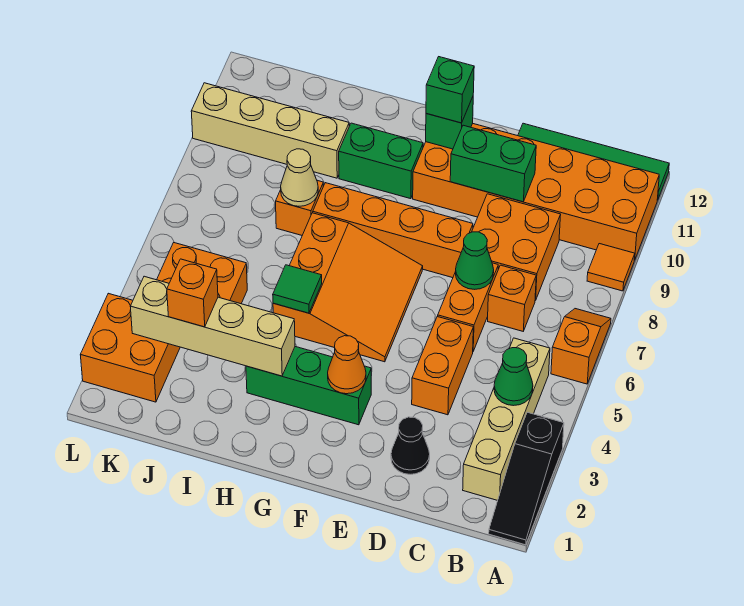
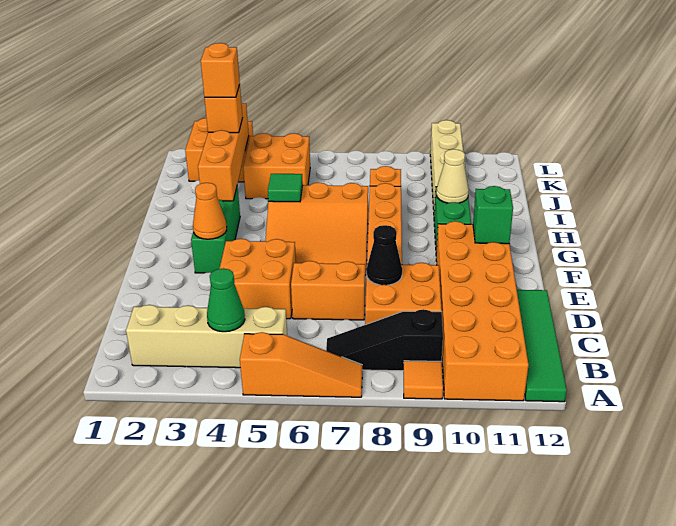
black slope A1:A3 level 1 top 3 -> black slope B7:B9 level 1 top 9
orange slope A6:A7 level 1 top 6 -> orange slope A5:A7 level 1 top 5
orange brick C7 level 1 -> orange brick J3 level 4
black cone D2 level 1 -> black cone D8 level 2
orange brick D4:D5 level 1 -> orange brick D4:E5 level 1
green cone D7 level 2 -> none
green brick D10:E10 level 2 -> none
green brick F11 level 3 -> none
tan brick H3:K3 level 2 -> orange brick H3:K3 level 2
tan cone I8 level 2 -> tan cone H10 level 2

